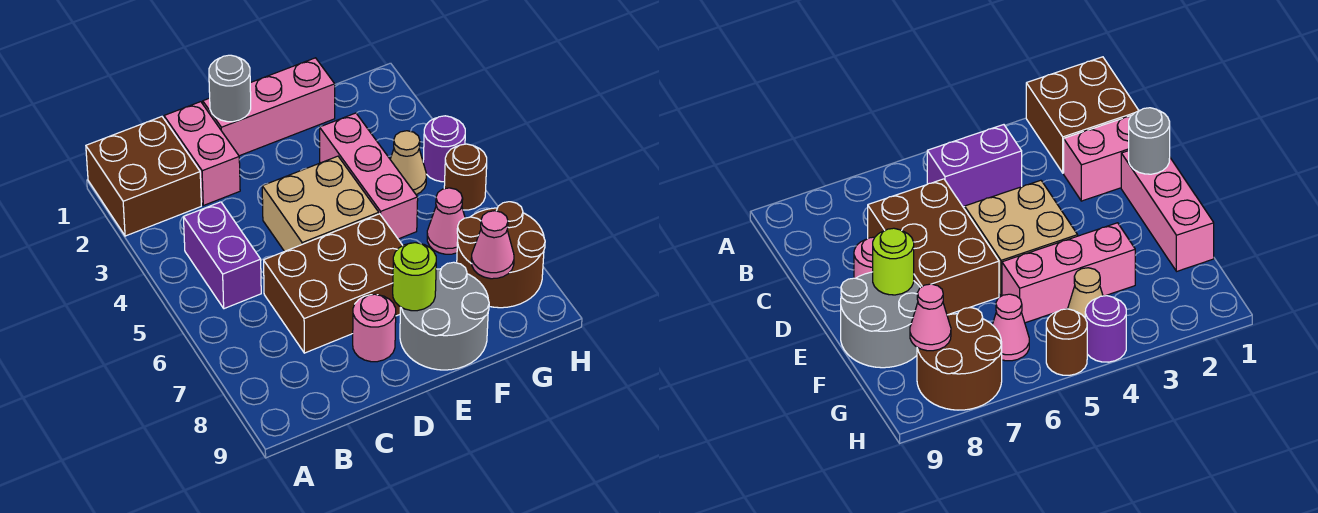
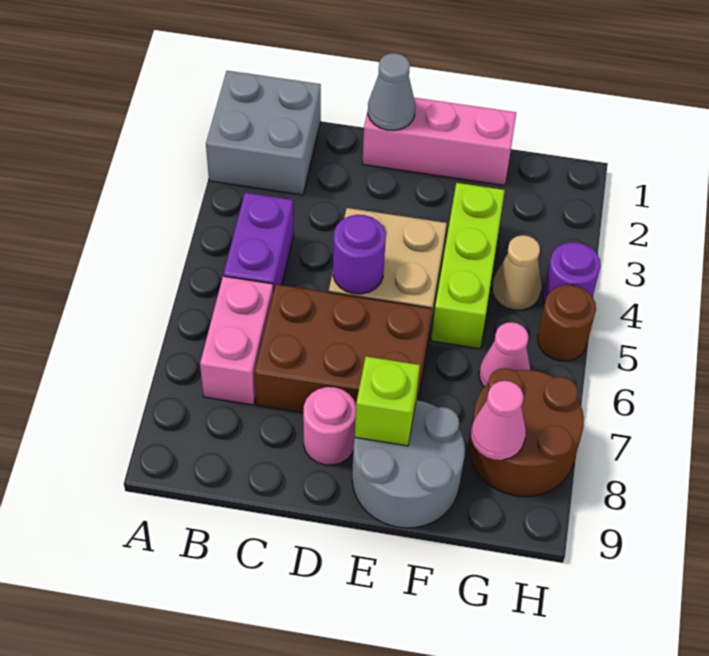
brown brick A1:B2 level 1 -> grey brick A1:B2 level 1
pink brick C1:C2 level 1 -> pink brick B6:B7 level 1
grey round brick D1 level 2 -> grey cone D1 level 2
none -> purple round brick D5 level 2
lime round brick E8 level 2 -> lime brick E8 level 2
pink brick F3:F5 level 1 -> lime brick F3:F5 level 1

